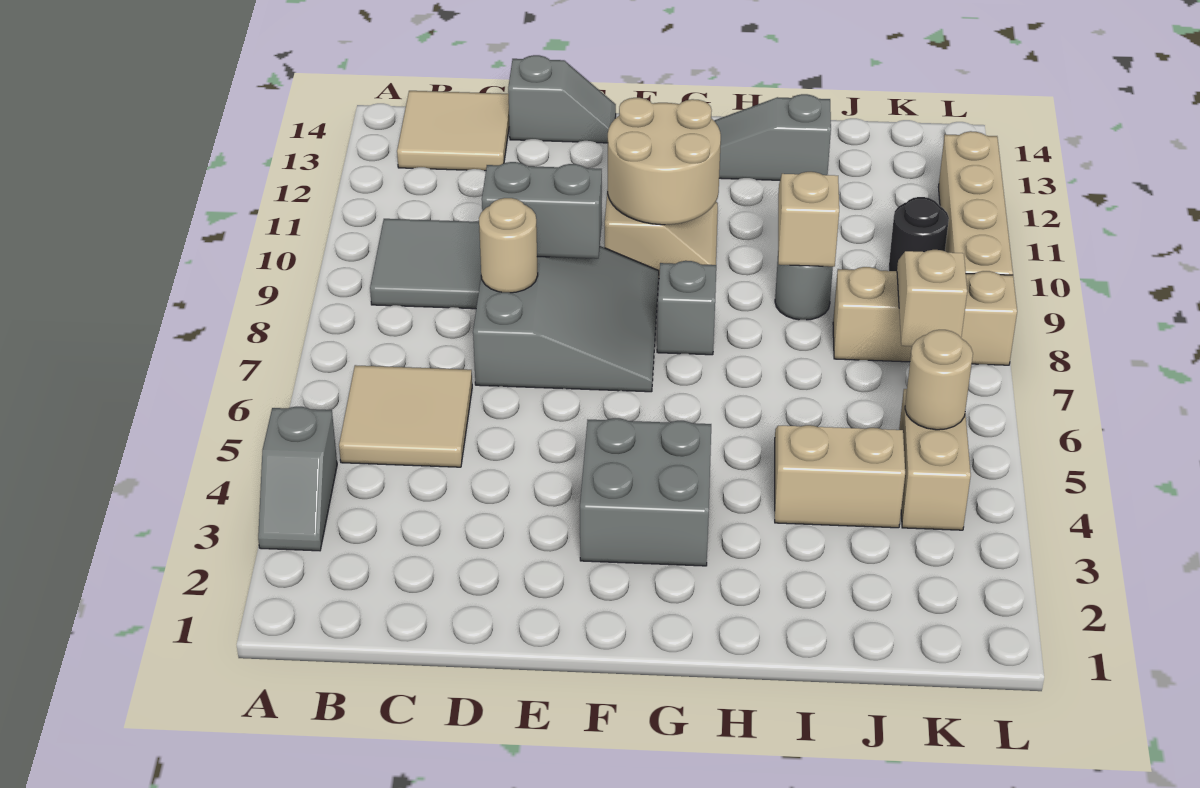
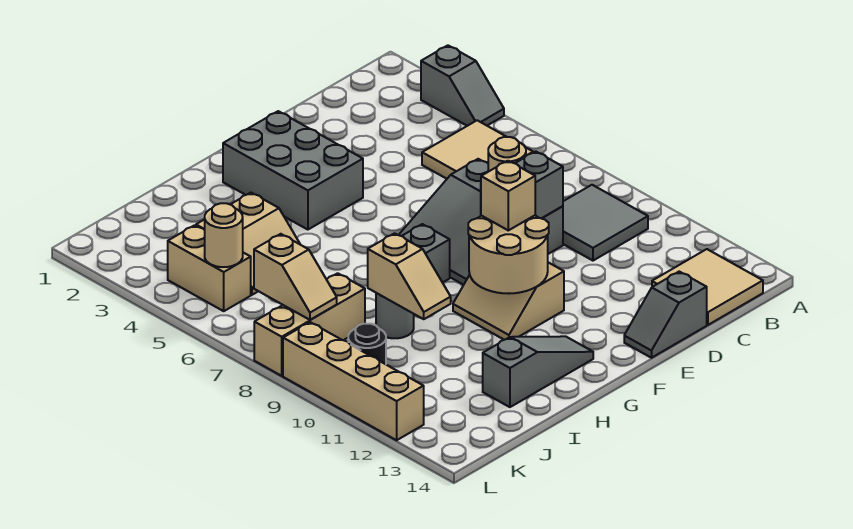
grey slope A3:A4 level 1 top 4 -> grey slope A3:A4 level 1 top 3
grey brick F3:G4 level 1 -> grey brick F2:G4 level 1
none -> tan brick F10 level 3

